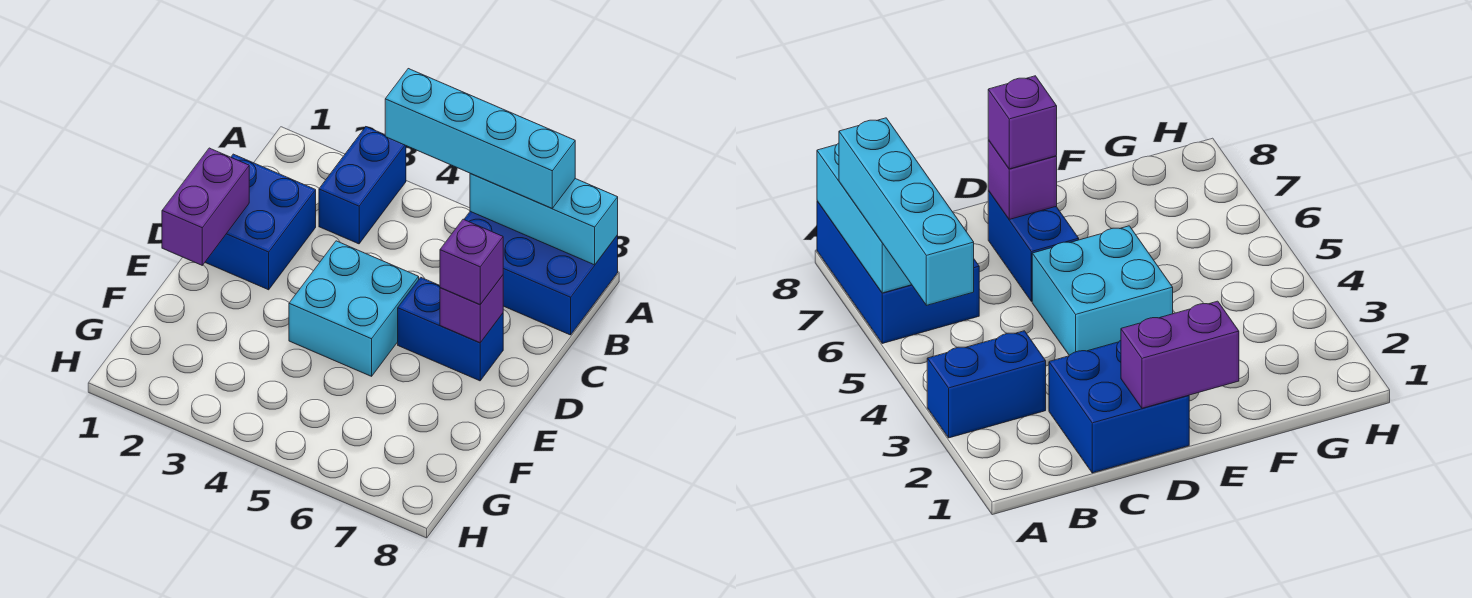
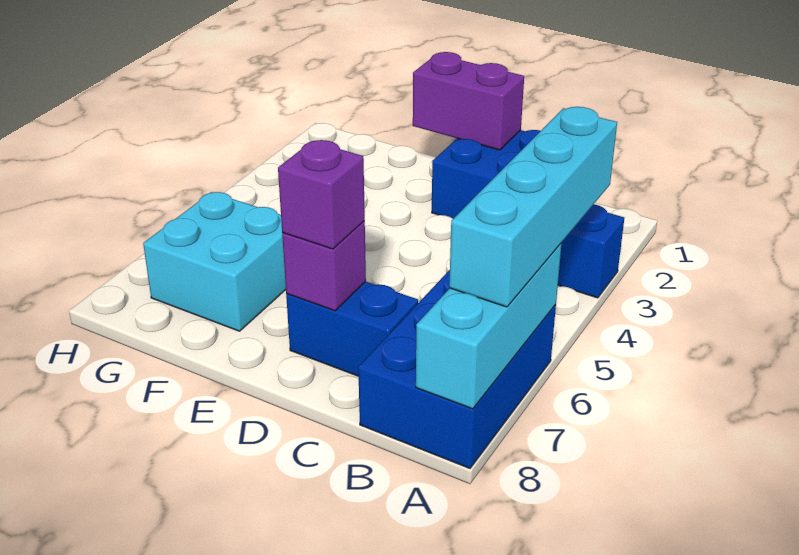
cyan brick D4:E5 level 1 -> cyan brick F6:G7 level 1
blue brick D6:D7 level 1 -> blue brick C7:D7 level 1

